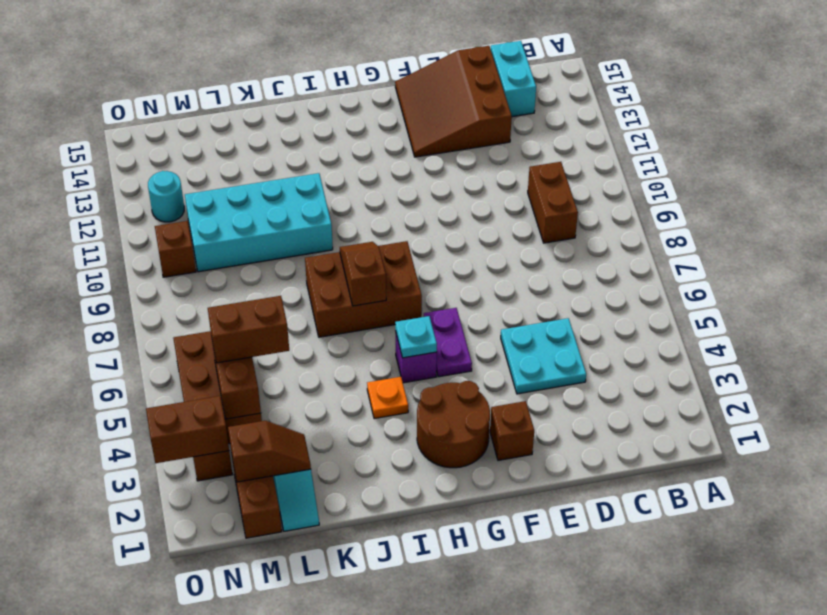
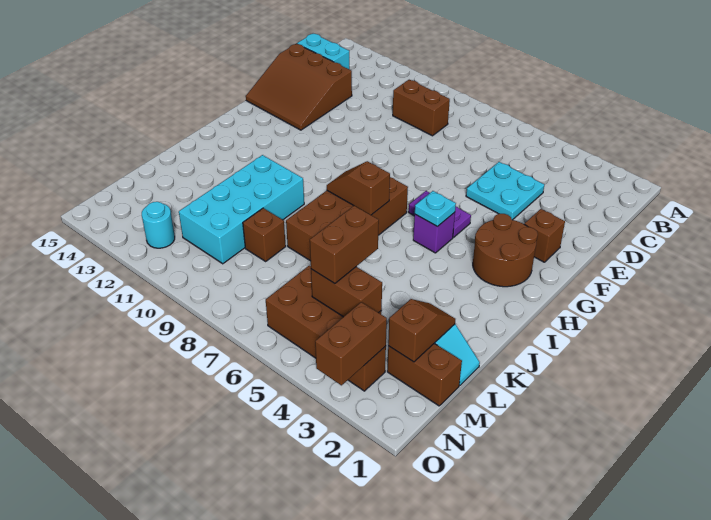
brown brick H7:J8 level 1 -> brown brick H7:K8 level 1
orange plate I4 level 1 -> none
brown brick N10 level 1 -> brown brick L9 level 1

